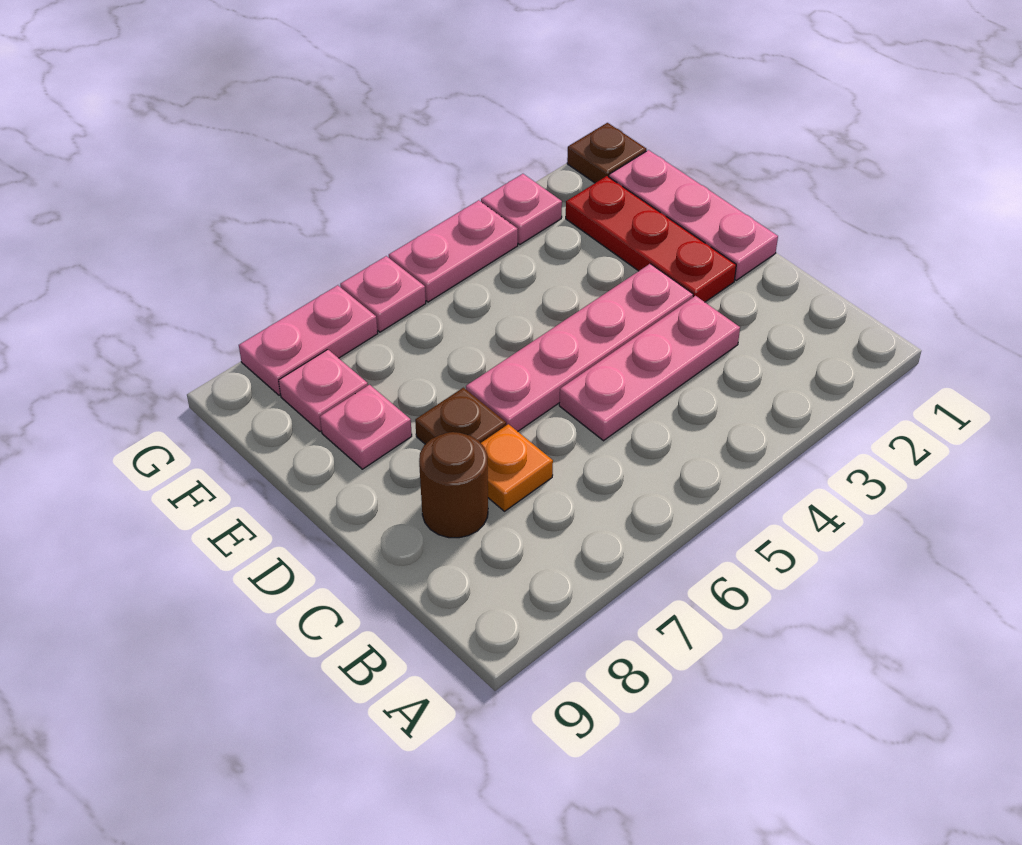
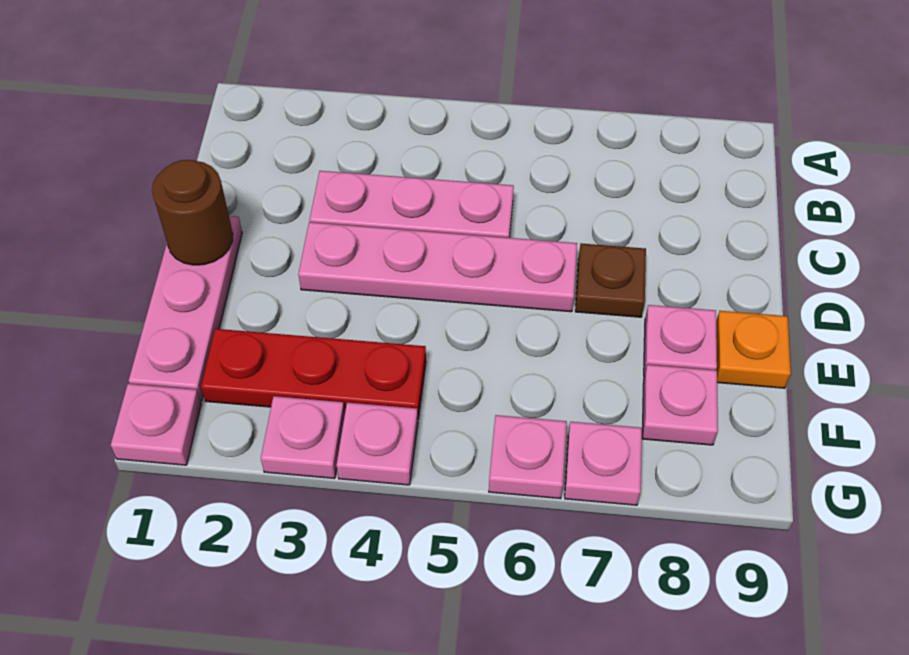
orange plate C7 level 1 -> orange plate E9 level 1
brown round brick C8 level 1 -> brown round brick D1 level 2
red plate D2:F2 level 1 -> red plate F2:F4 level 1
brown plate G1 level 1 -> pink plate G1 level 1
pink plate G4:G5 level 1 -> pink plate G4 level 1
pink plate G7:G8 level 1 -> pink plate G7 level 1

